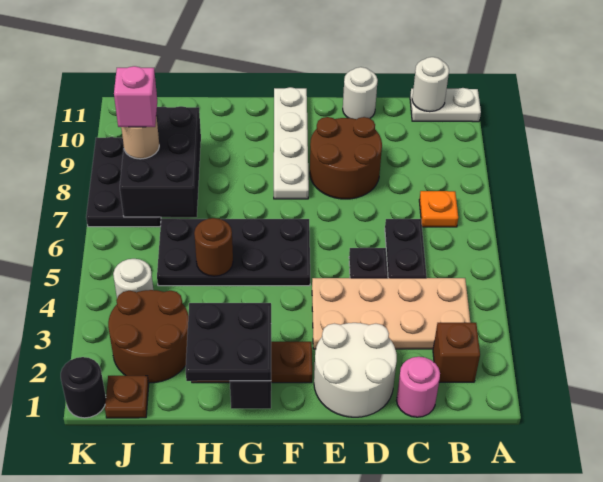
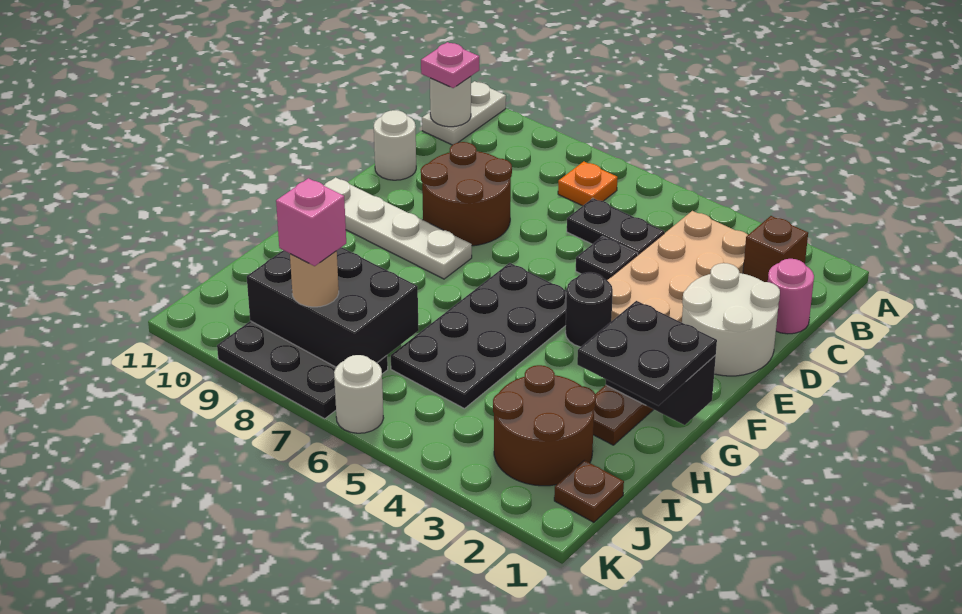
none -> pink plate B11 level 3
brown round brick H5 level 2 -> none
white round brick J4 level 1 -> white round brick K6 level 1
black round brick K1 level 1 -> black round brick F4 level 1

